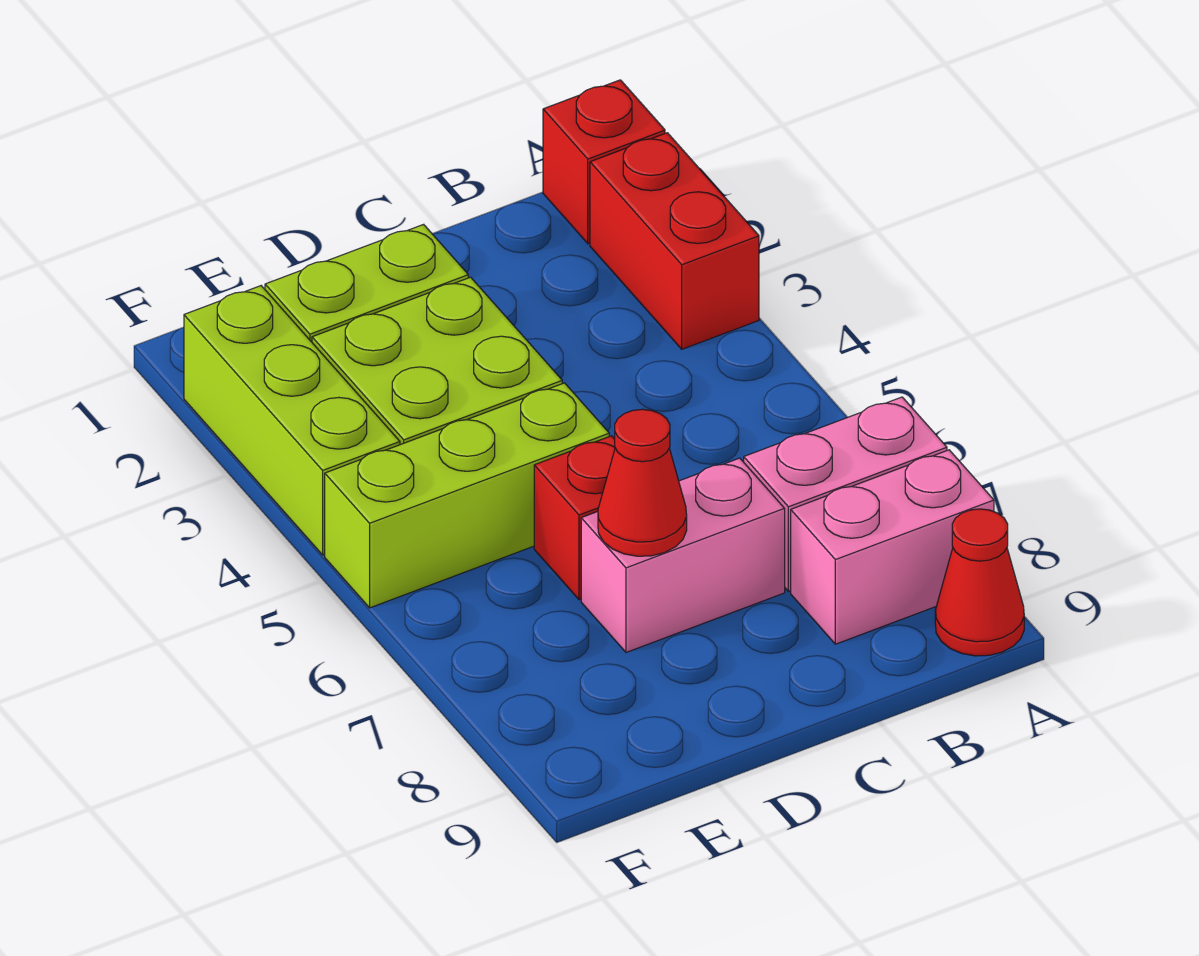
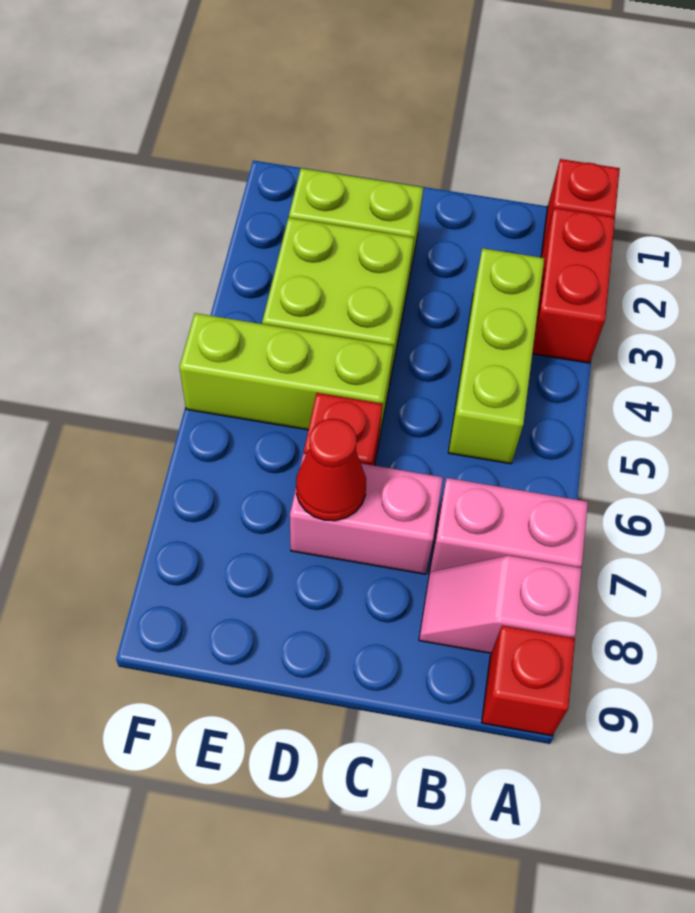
pink brick A8:B8 level 1 -> pink slope A8:B8 level 1 top A
red cone A9 level 1 -> red brick A9 level 1
lime brick F2:F4 level 1 -> lime brick B3:B5 level 1

